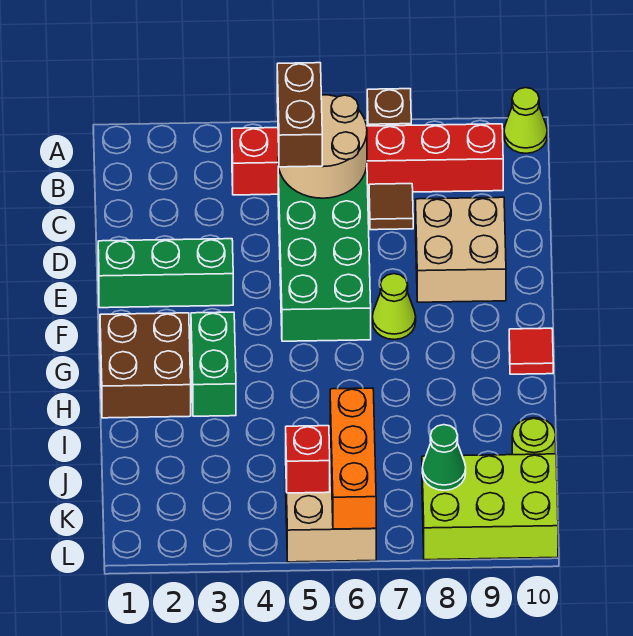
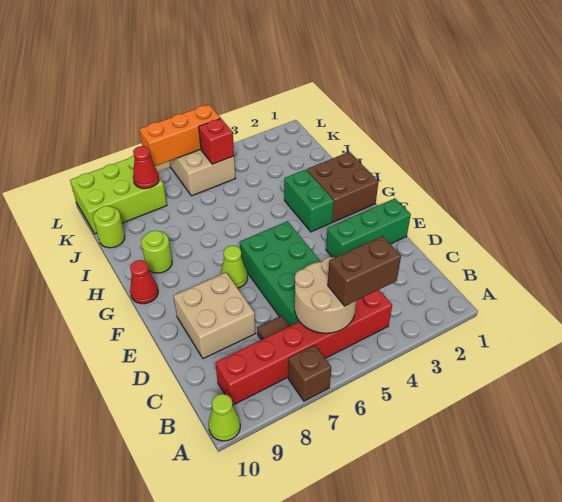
brown brick B5:C5 level 3 -> brown brick B4:B5 level 3
red tile G10 level 1 -> red cone G10 level 1
none -> lime round brick H9 level 1
orange brick J6:L6 level 2 -> orange brick L5:L7 level 2
green cone K8 level 2 -> red cone K8 level 2

